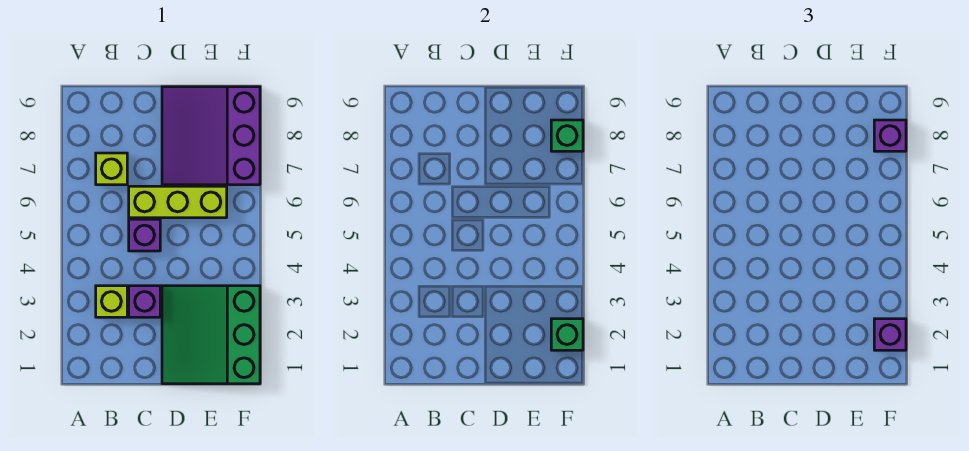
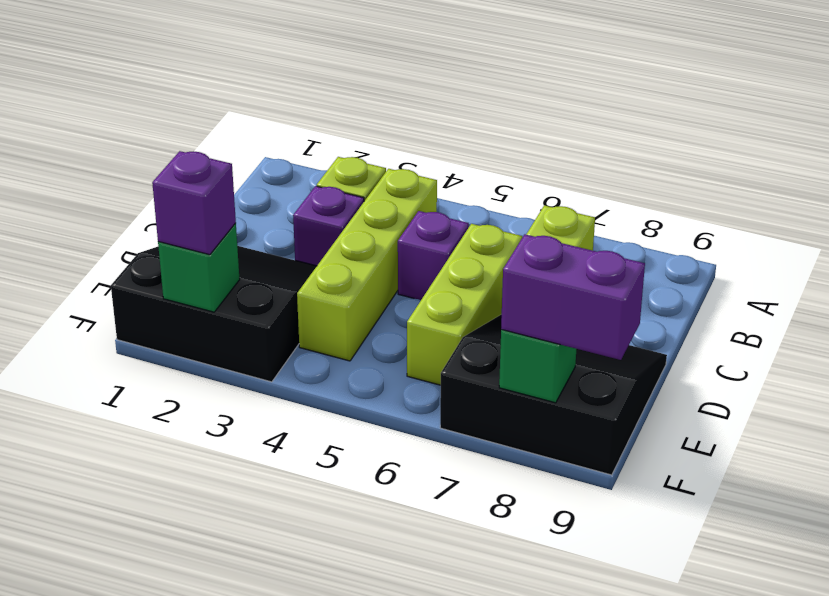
none -> lime brick B4:E4 level 1
green slope D1:F3 level 1 top F -> black slope D1:F3 level 1 top F
purple slope D7:F9 level 1 top F -> black slope D7:F9 level 1 top F
purple brick F8 level 3 -> purple brick F8:F9 level 3

